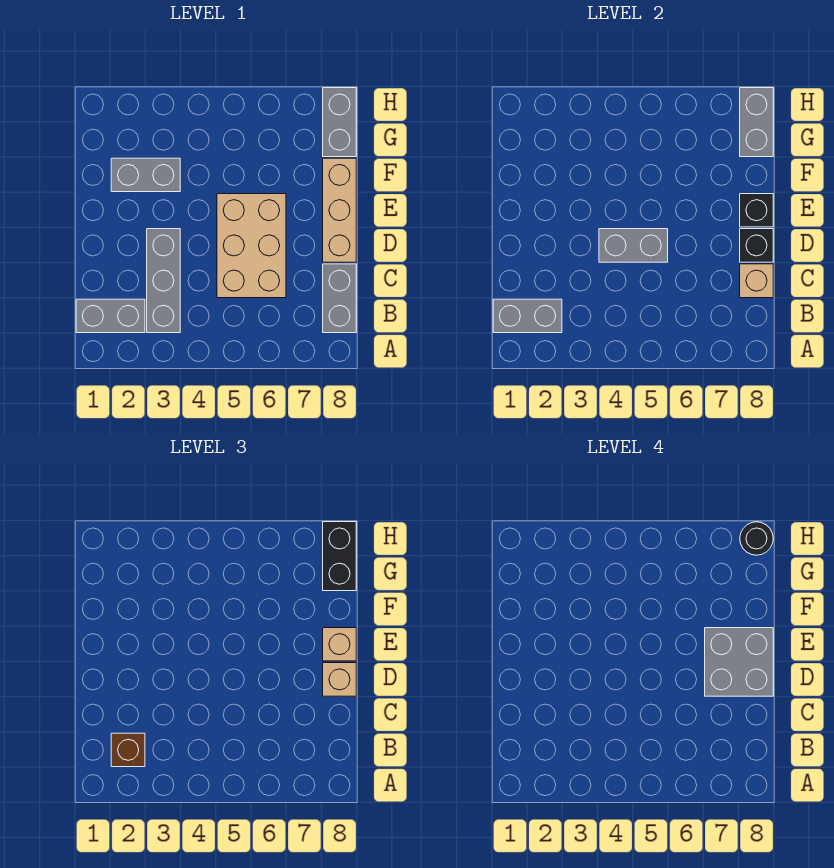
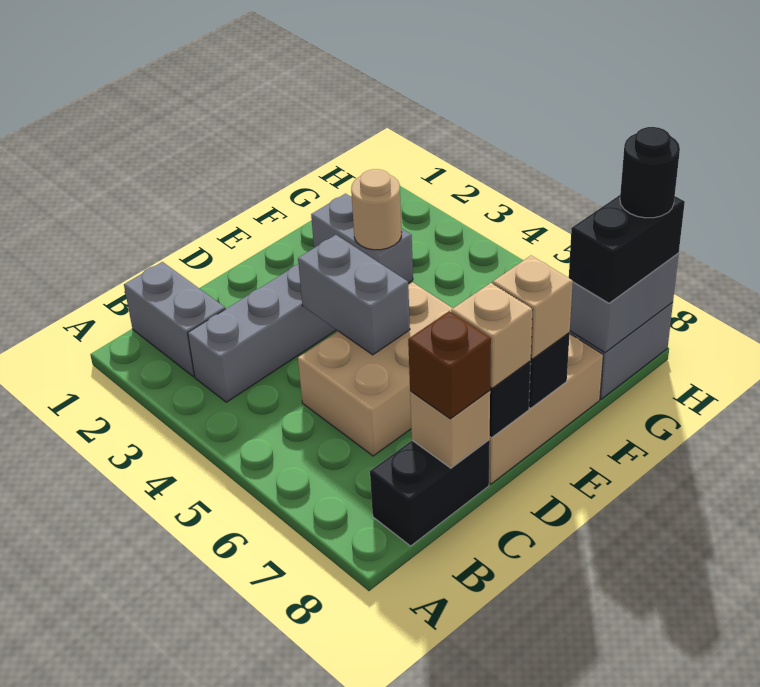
grey brick B1:B2 level 2 -> none
brown brick B2 level 3 -> brown brick C8 level 3
grey brick B8:C8 level 1 -> black brick B8:C8 level 1
grey brick D7:E8 level 4 -> none
none -> tan round brick F3 level 2

